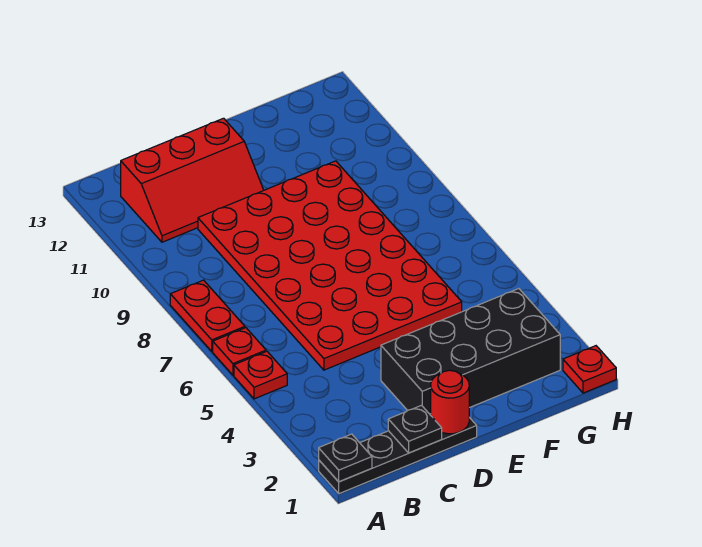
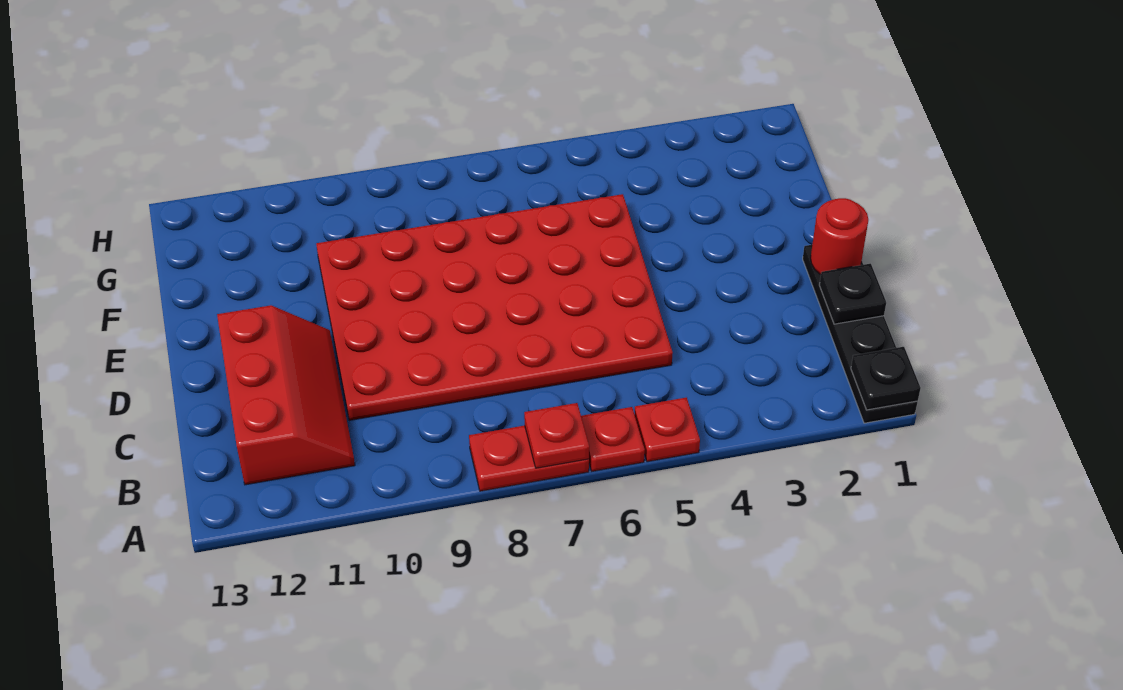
black brick D2:G3 level 1 -> none
red plate H1 level 1 -> red plate A7 level 2

